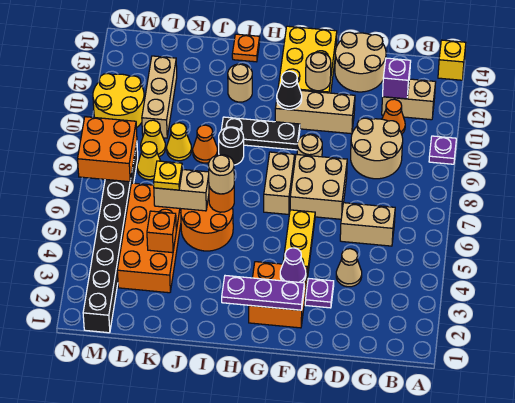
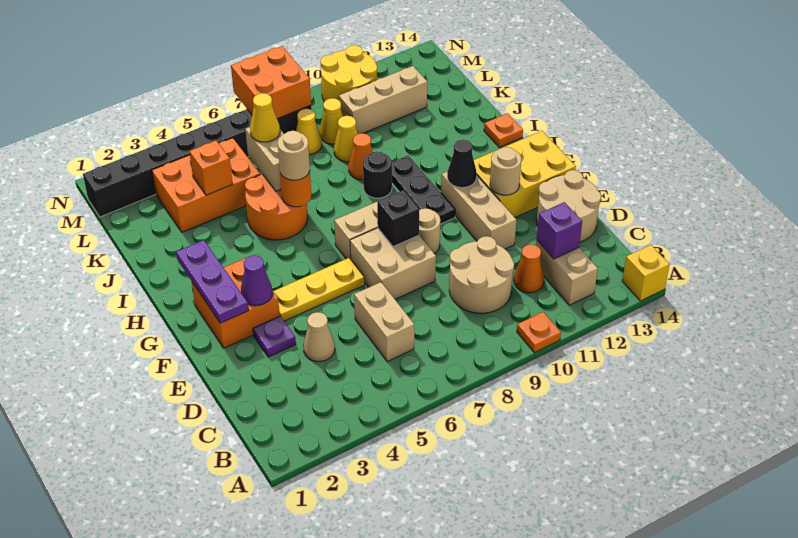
purple plate A10 level 1 -> orange plate A10 level 1
none -> black brick F8 level 2
tan round brick I12 level 1 -> none
orange brick K3:L6 level 1 -> orange brick K3:L5 level 1
yellow plate K6 level 3 -> yellow cone K6 level 3

